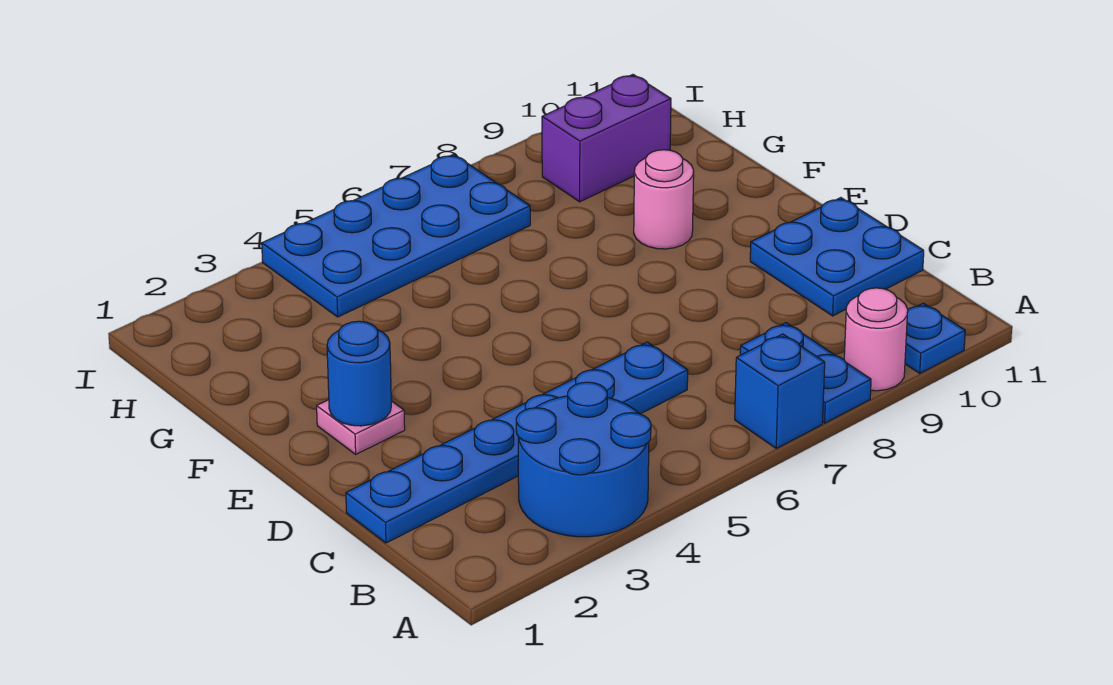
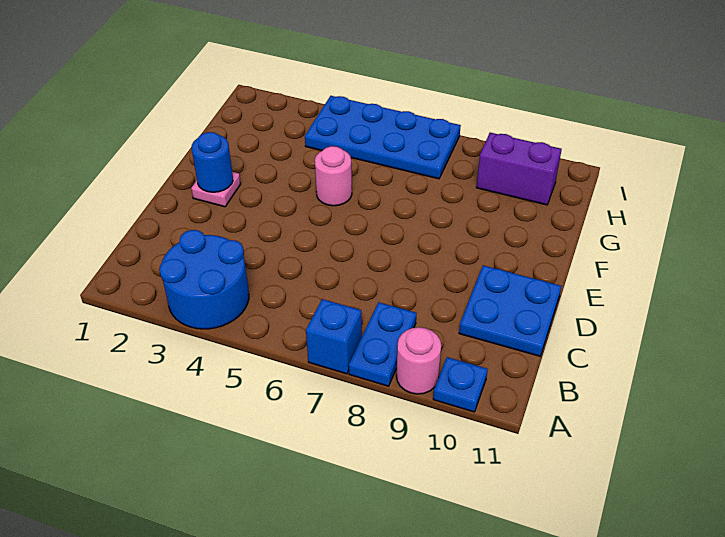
blue plate C1:C6 level 1 -> none
pink round brick F9 level 1 -> pink round brick F5 level 1

